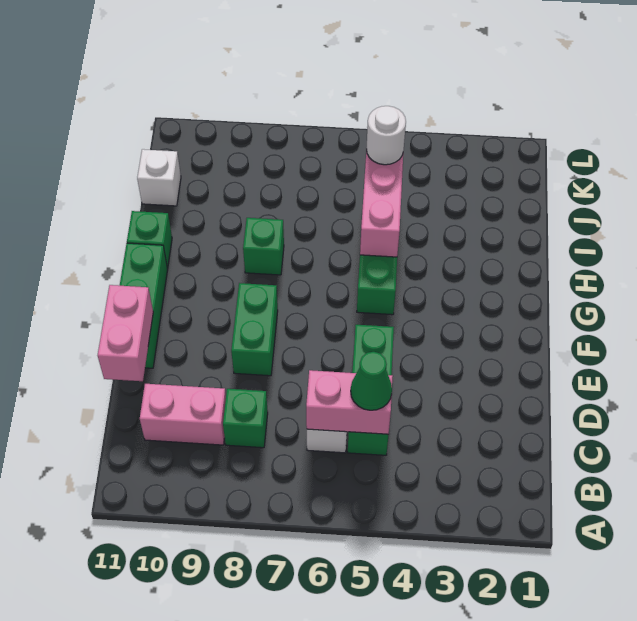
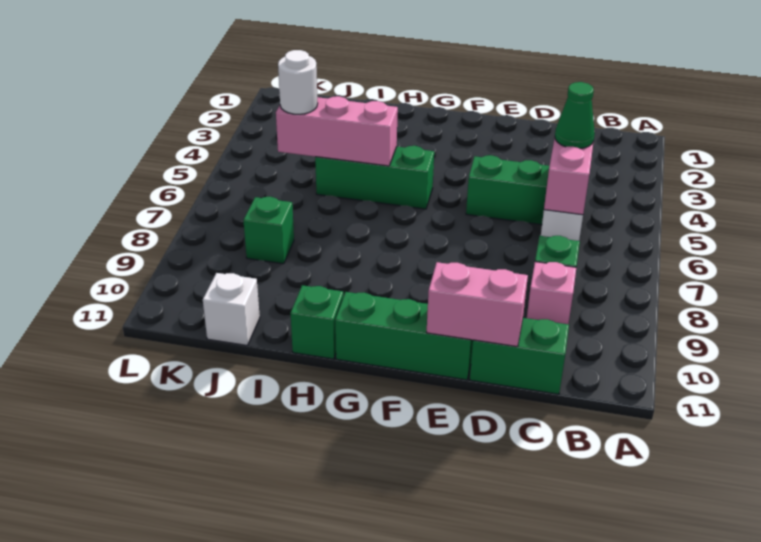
pink brick C9:C10 level 1 -> pink brick C9 level 1
green brick E8:F8 level 1 -> green brick C11:D11 level 1
green brick H8 level 1 -> green brick J8 level 1

